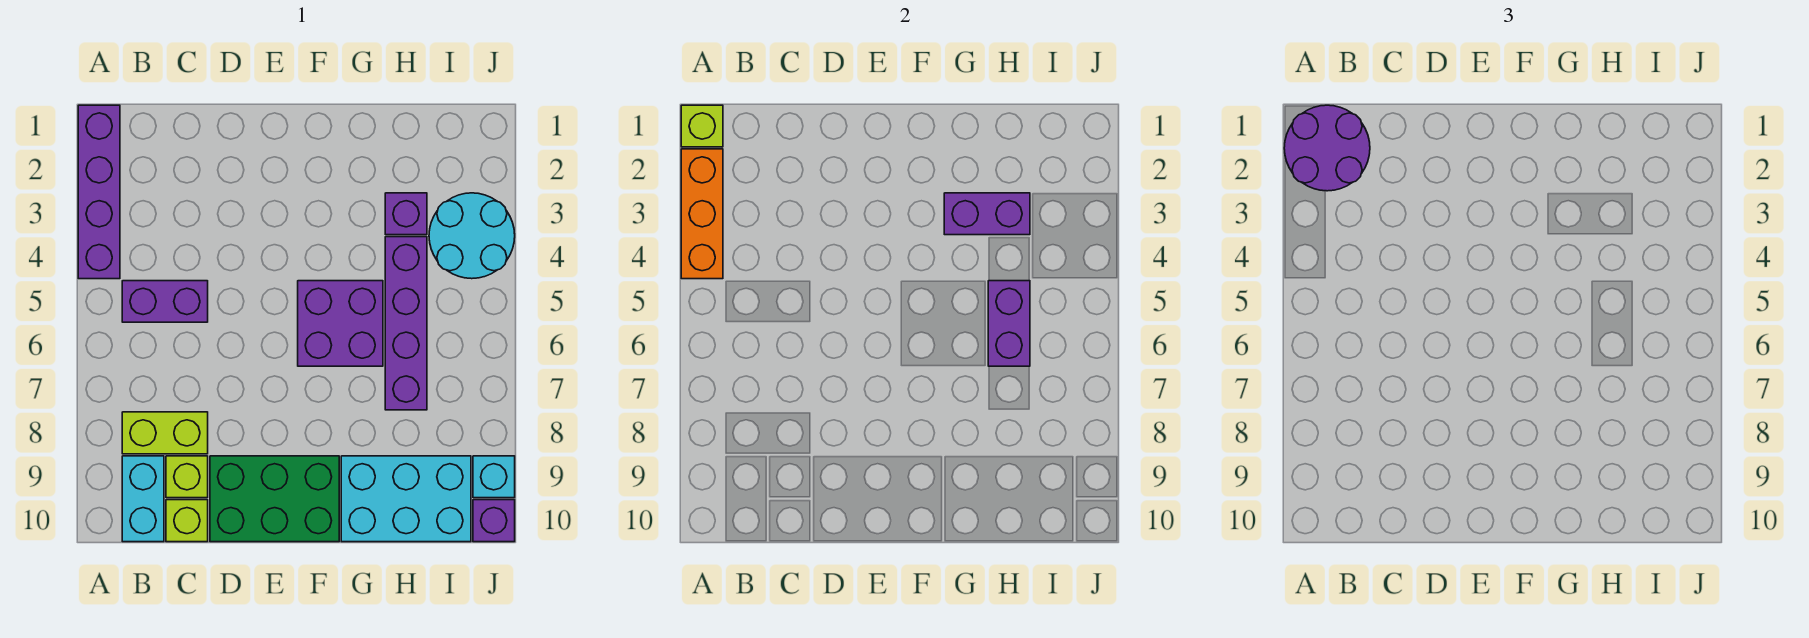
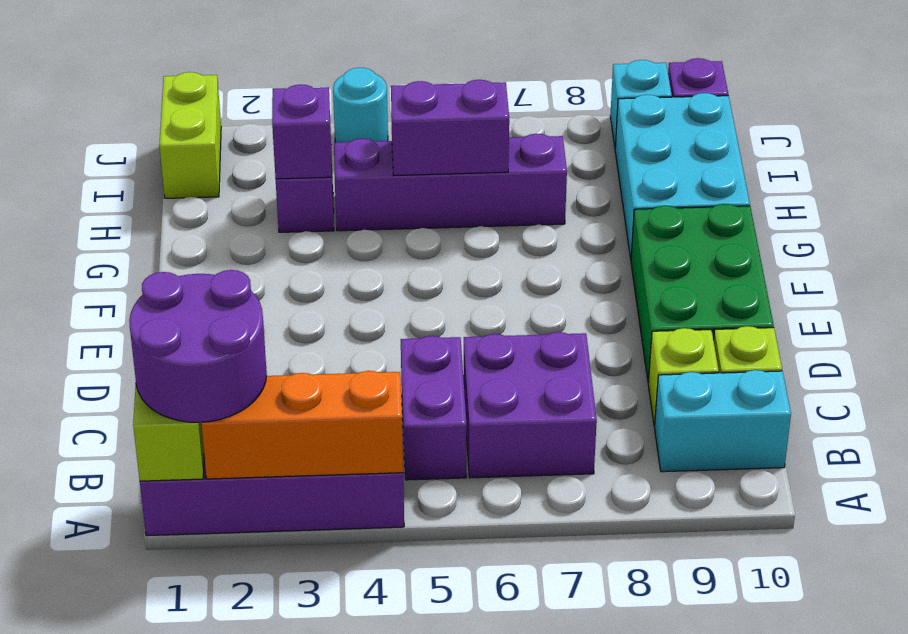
lime brick B8:C8 level 1 -> lime brick I1:J1 level 1
purple brick F5:G6 level 1 -> purple brick B6:C7 level 1
purple brick G3:H3 level 2 -> purple brick H3 level 2
cyan round brick I3:J4 level 1 -> cyan round brick J4 level 1

